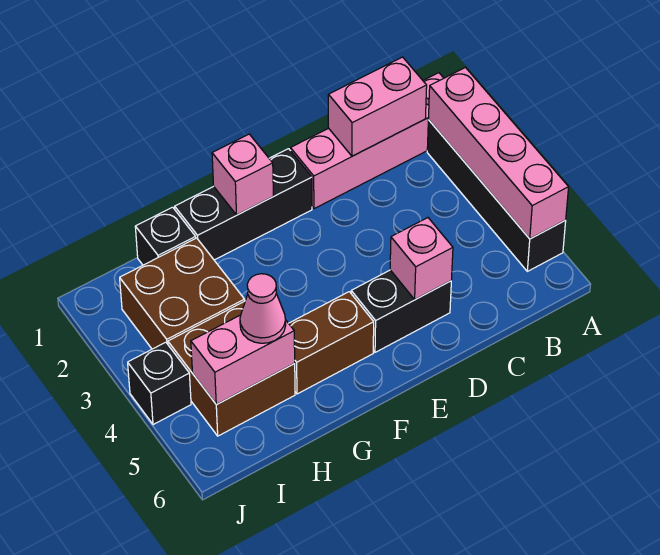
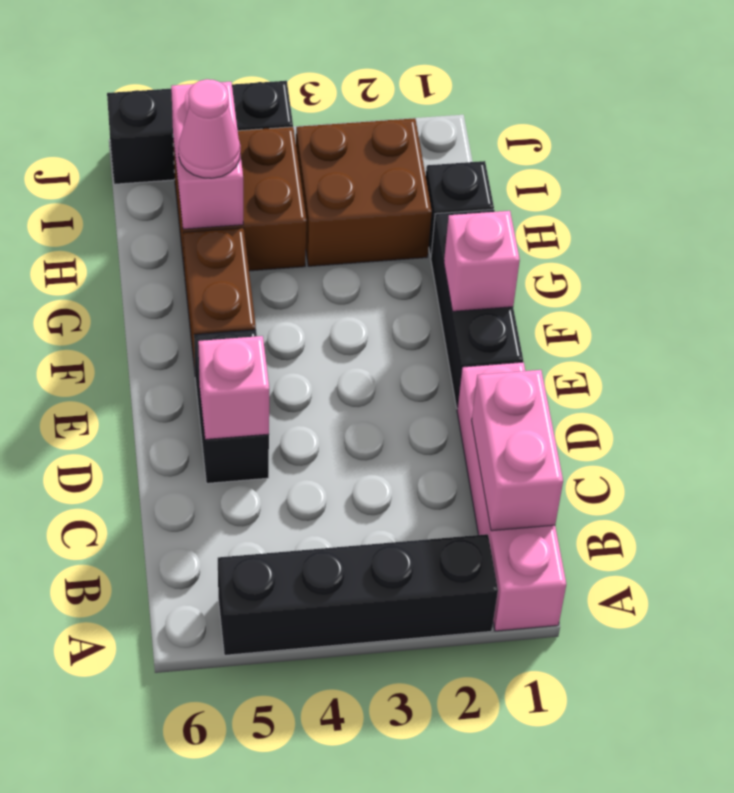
pink brick A2:A5 level 2 -> none
black brick J4 level 1 -> black brick J4:J6 level 1

